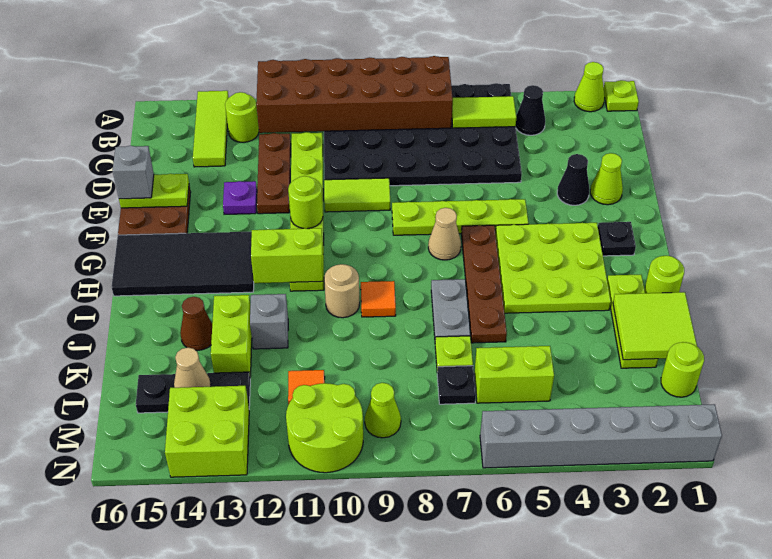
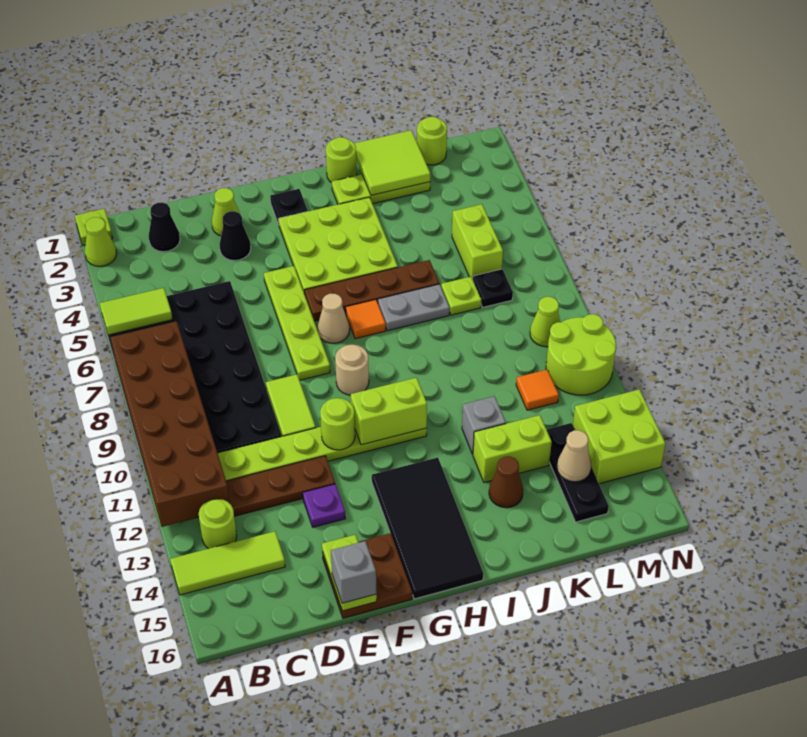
black cone B4 level 1 -> black cone C2 level 1
lime tile B5:B6 level 2 -> lime tile A5:B5 level 2
lime brick H11:H12 level 2 -> lime brick G11:H11 level 2
orange tile I9 level 1 -> orange tile H7 level 1
tan round brick I10 level 1 -> tan round brick G9 level 1
grey brick N1:N6 level 1 -> none

